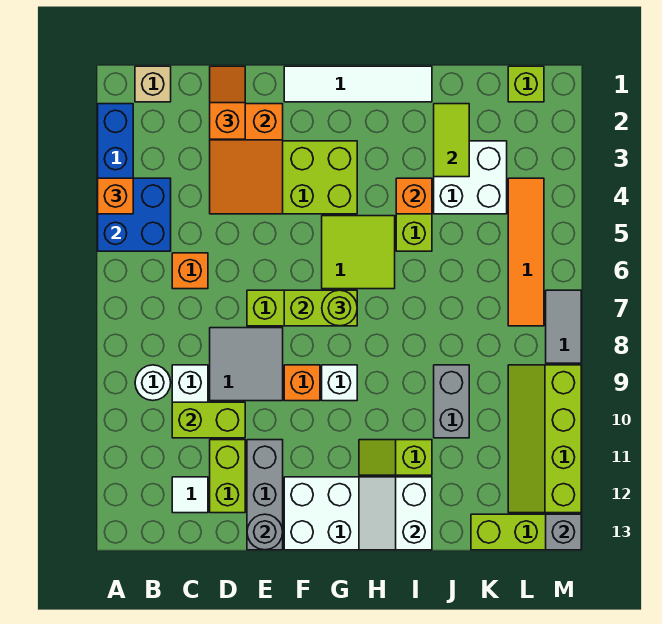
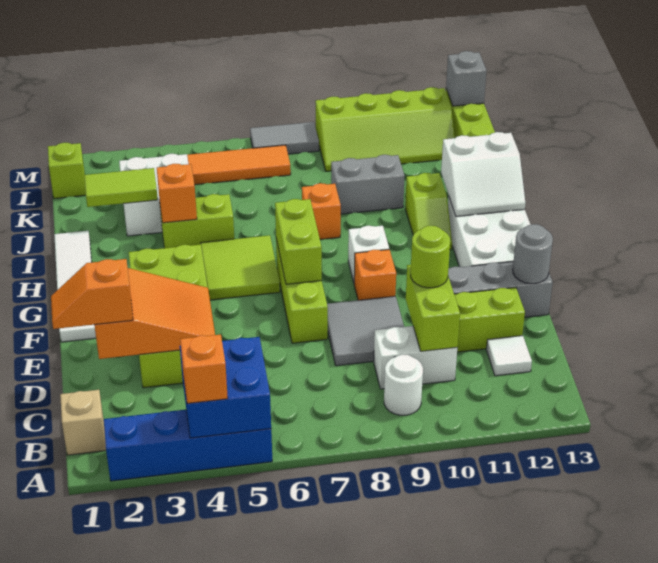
orange brick C6 level 1 -> orange brick I8 level 1
lime round brick G7 level 3 -> lime round brick D10 level 3

